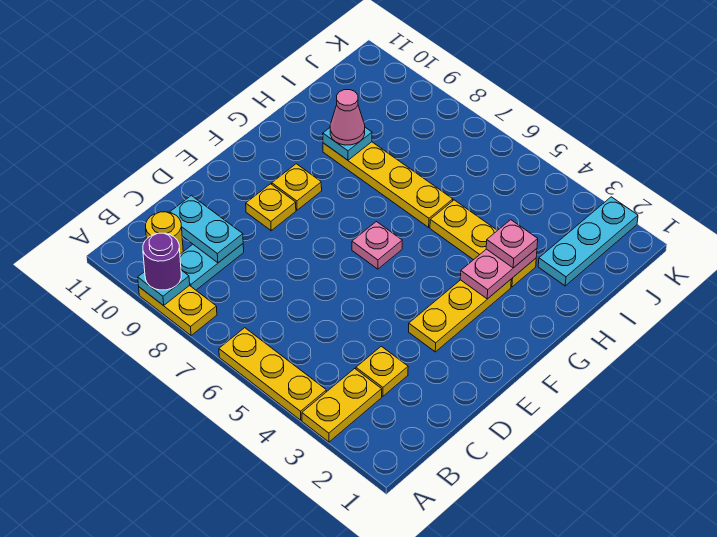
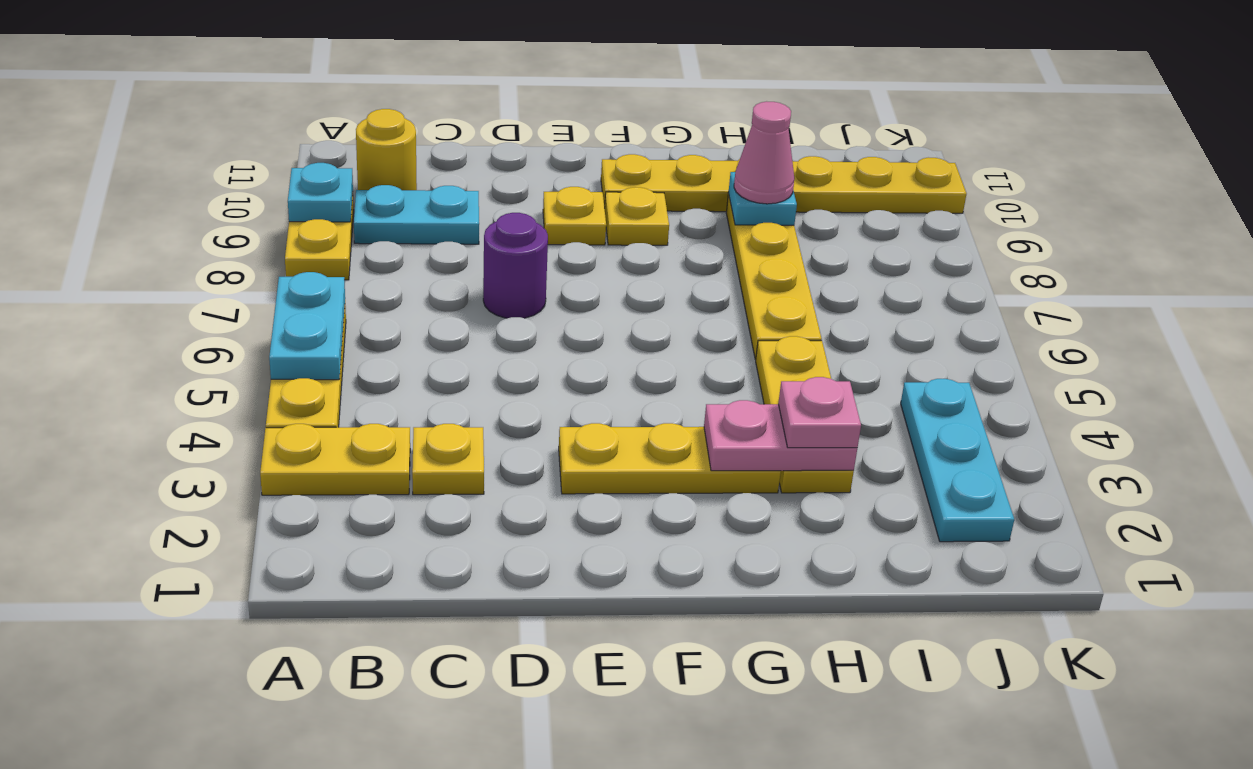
purple round brick A9 level 3 -> purple round brick D7 level 1
cyan plate C9:C10 level 2 -> cyan plate A5:A6 level 2
pink plate F6 level 1 -> none
none -> yellow plate F10:K10 level 1
cyan plate I2:K2 level 1 -> cyan plate J2:J4 level 1

